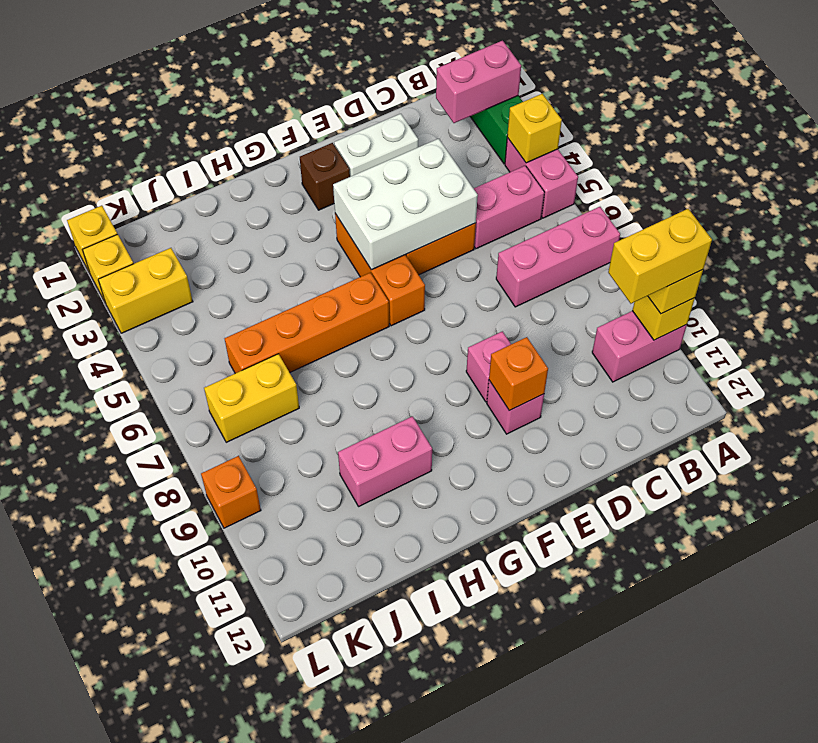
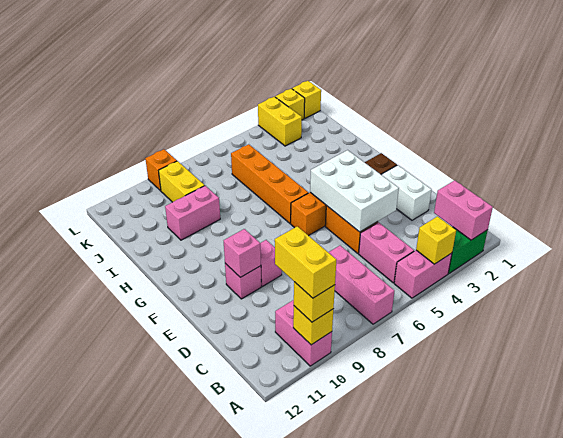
orange brick E10 level 2 -> pink brick E10 level 2
pink brick H10:I10 level 1 -> pink brick I9:I10 level 1
yellow brick J7:K7 level 1 -> yellow brick J9:K9 level 1

